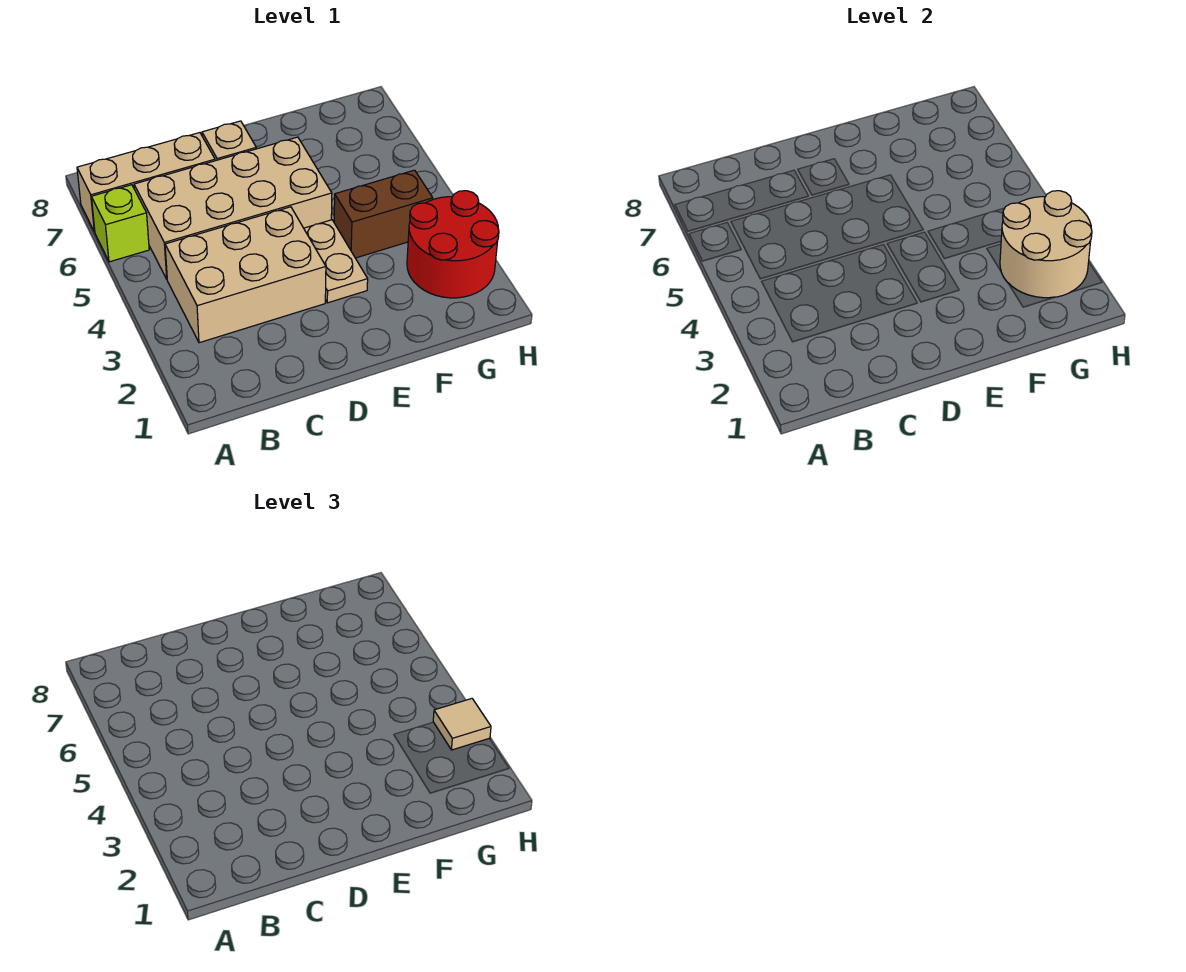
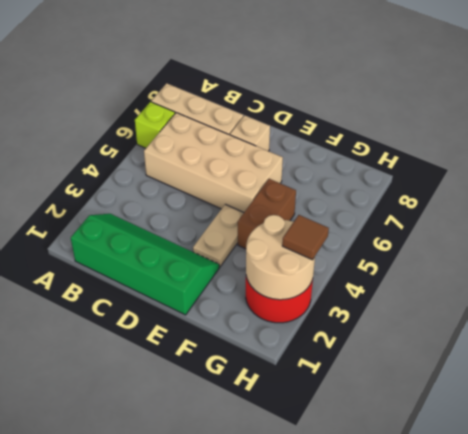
none -> green slope B1:E2 level 1 top 1
tan brick B3:D4 level 1 -> none
brown brick F4:G4 level 1 -> brown brick F4:F5 level 1
tan tile H3 level 3 -> brown tile H3 level 3

